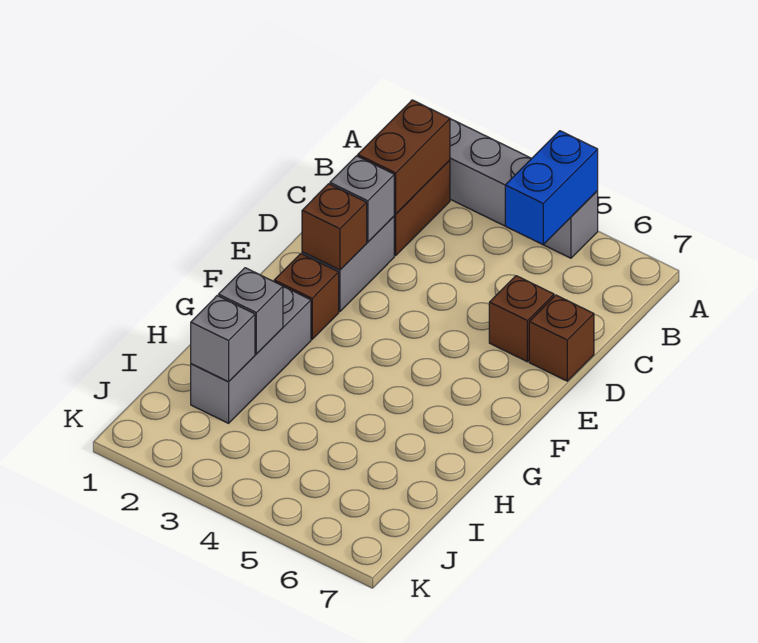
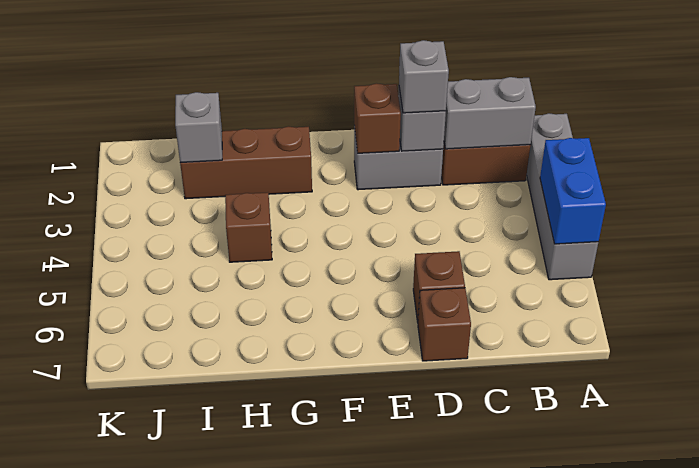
blue brick A5:B5 level 2 -> blue brick A4:A5 level 2
brown brick B2:C2 level 2 -> grey brick B2:C2 level 2
brown brick F2 level 1 -> brown brick H4 level 1
grey brick G2:I2 level 1 -> brown brick G2:I2 level 1
grey brick H2 level 2 -> grey brick D2 level 3

